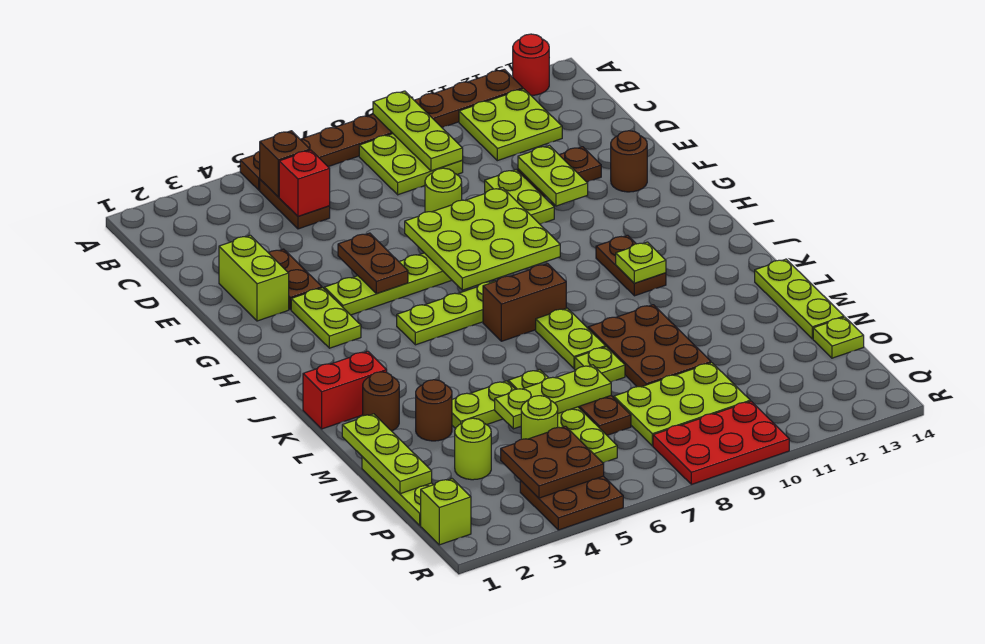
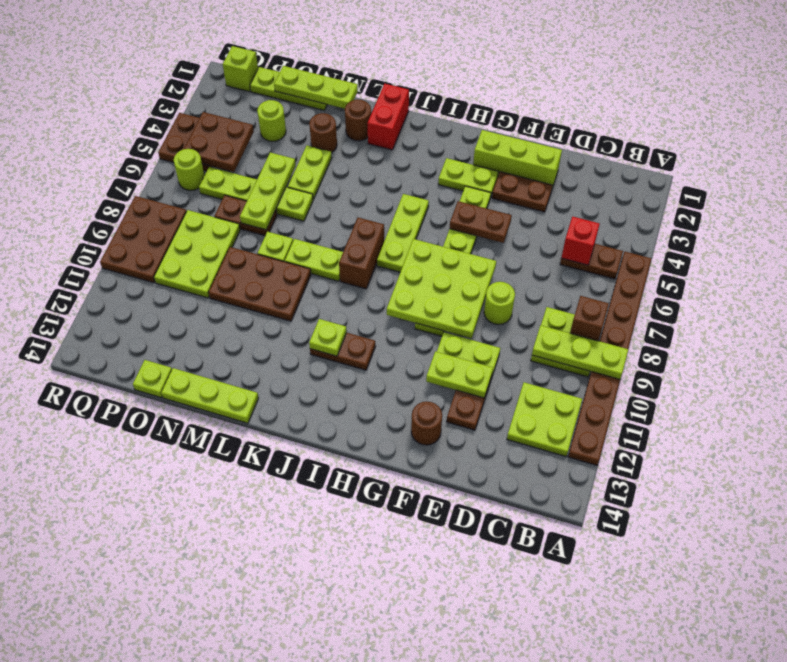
red round brick A13 level 1 -> none
brown brick B5 level 2 -> brown brick B8 level 2
lime brick E2:F2 level 1 -> lime brick E2:G2 level 1
lime round brick O5 level 1 -> lime round brick Q6 level 1
red plate Q8:R10 level 1 -> brown plate Q8:R10 level 1

